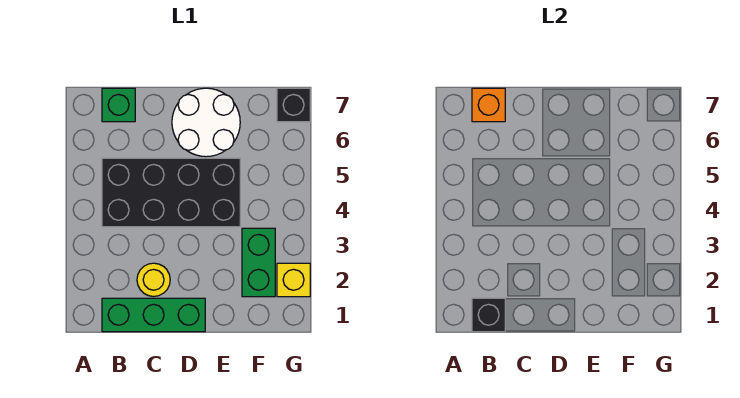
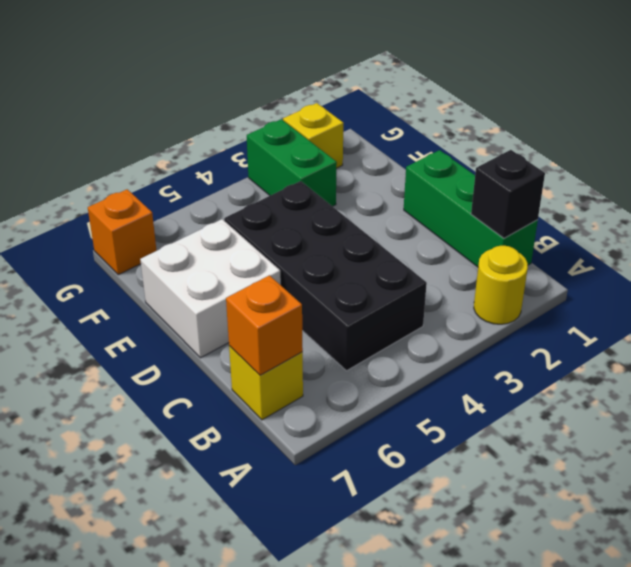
green brick B7 level 1 -> yellow brick B7 level 1
yellow round brick C2 level 1 -> yellow round brick A2 level 1
white round brick D6:E7 level 1 -> white brick D6:E7 level 1
green brick F2:F3 level 1 -> green brick F3:G3 level 1
black brick G7 level 1 -> orange brick G7 level 1

